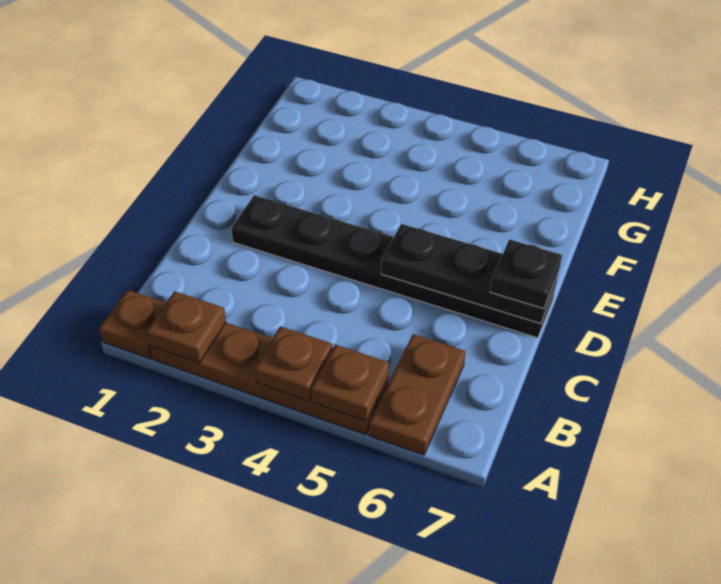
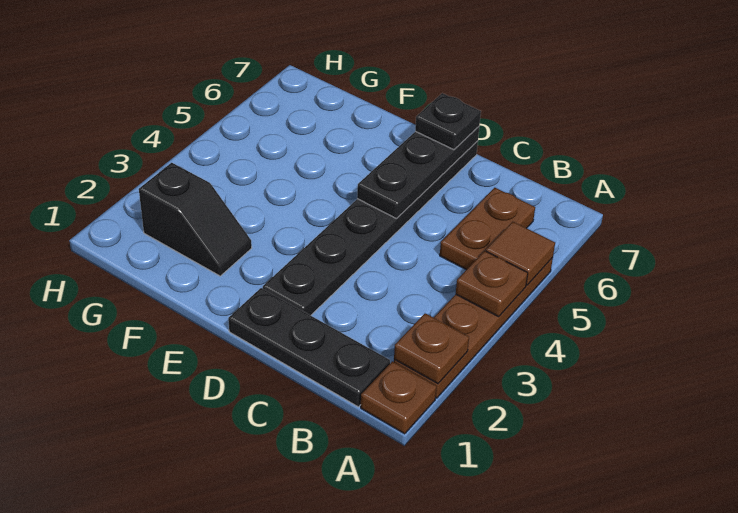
brown plate A5 level 2 -> brown tile A5 level 2
brown plate A6:B6 level 1 -> brown plate B5:B6 level 1
none -> black plate B1:D1 level 1
none -> black slope F2:G2 level 1 top G

